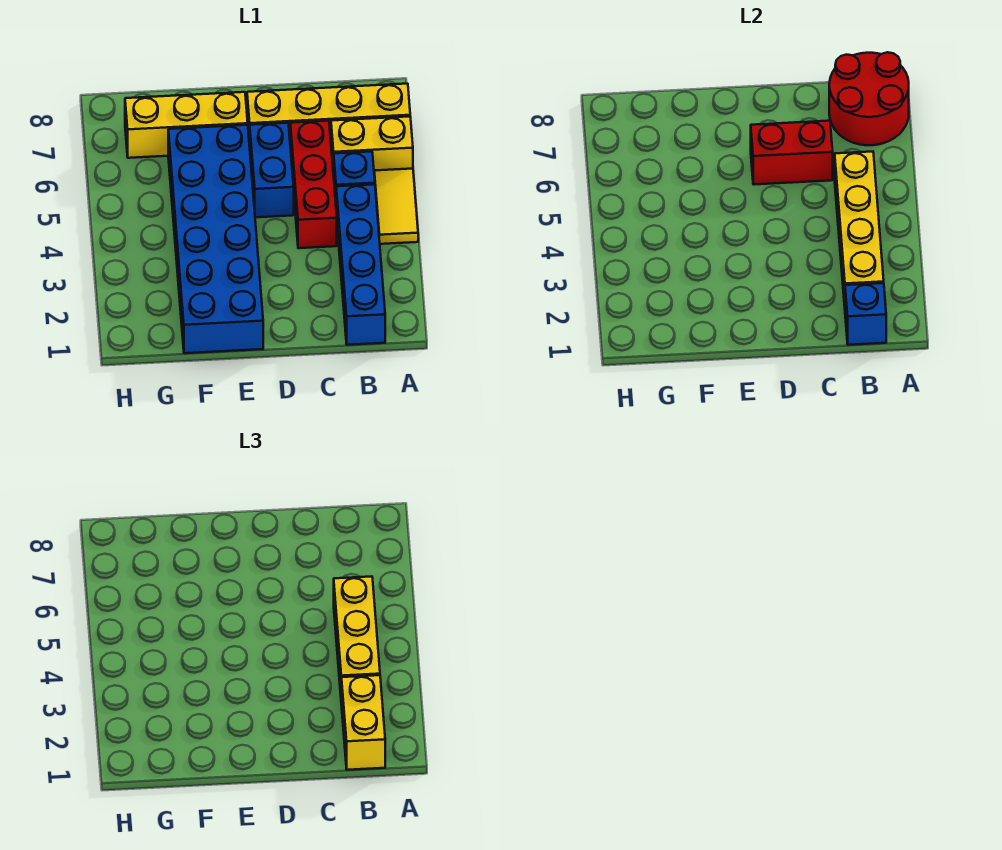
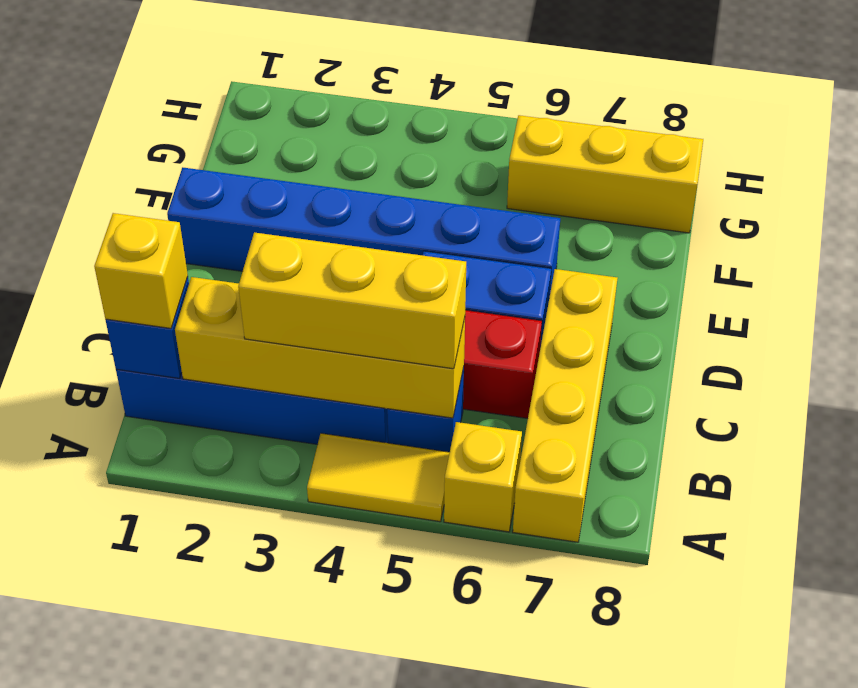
yellow brick A6:B6 level 1 -> yellow brick A6 level 1
red round brick A7:B8 level 2 -> none
yellow brick B1:B2 level 3 -> yellow brick B1 level 3
red brick C6:D6 level 2 -> none
blue brick E1:F6 level 1 -> blue brick E1:E6 level 1
yellow brick E7:G7 level 1 -> yellow brick G6:G8 level 1

